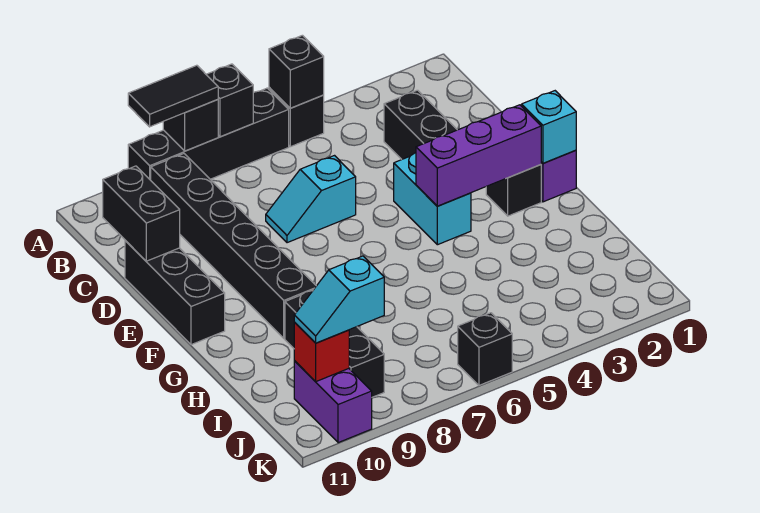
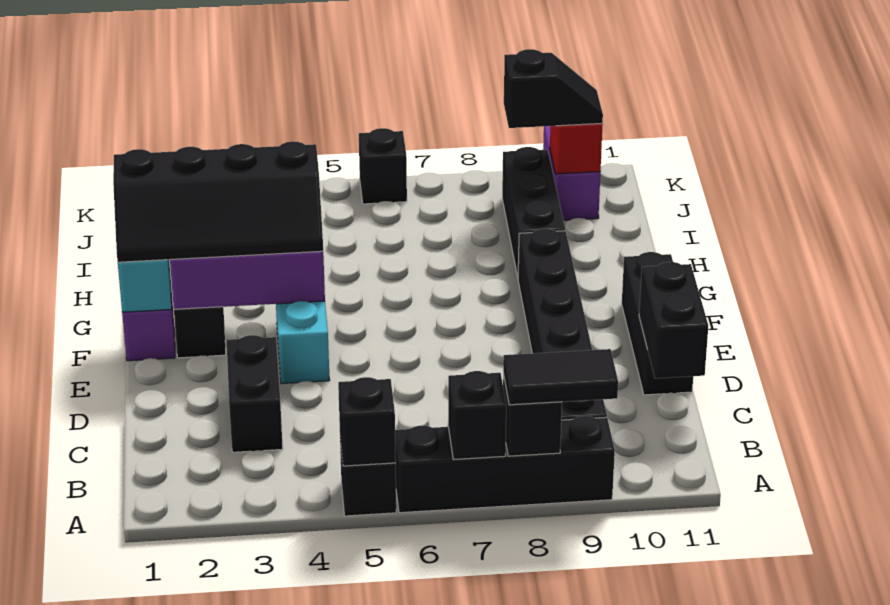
cyan slope D6:D7 level 1 top 6 -> none
none -> black slope F1:G4 level 3 top G
cyan slope J9:J10 level 3 top 9 -> black slope J9:J10 level 3 top 9

